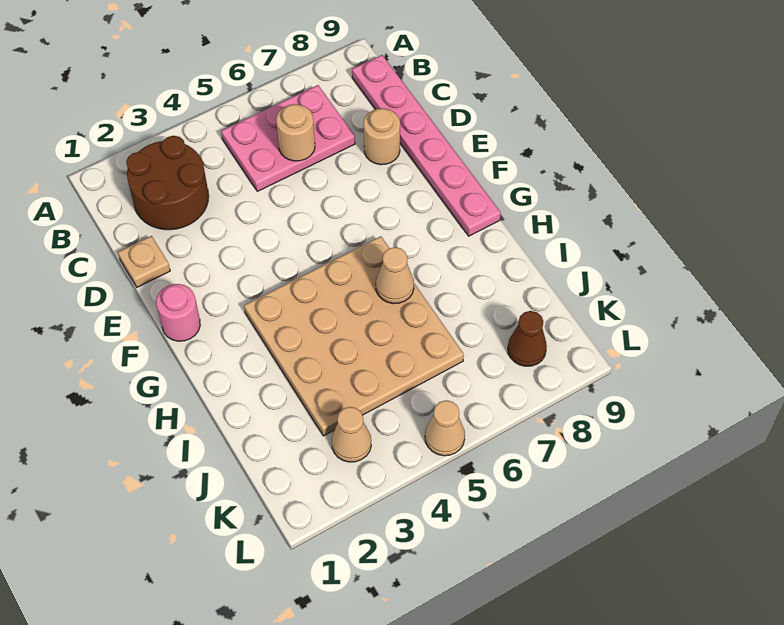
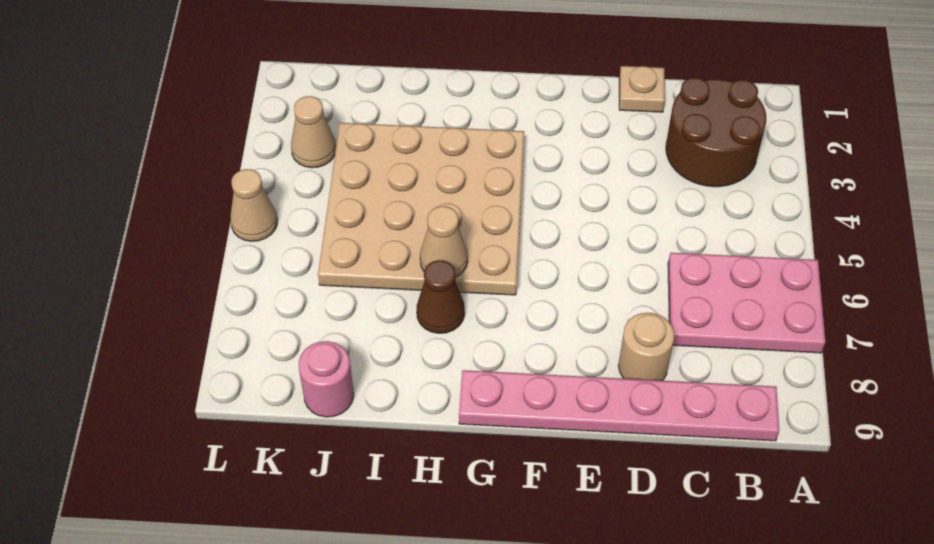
pink plate B5:C7 level 1 -> pink plate A6:C7 level 1
tan round brick C6 level 2 -> none
pink round brick F1 level 1 -> pink round brick J9 level 1
brown cone K8 level 1 -> brown cone H7 level 1

